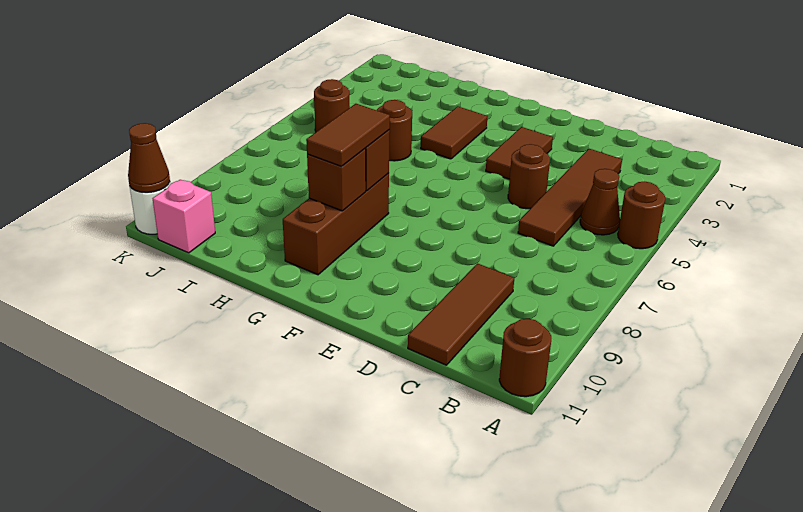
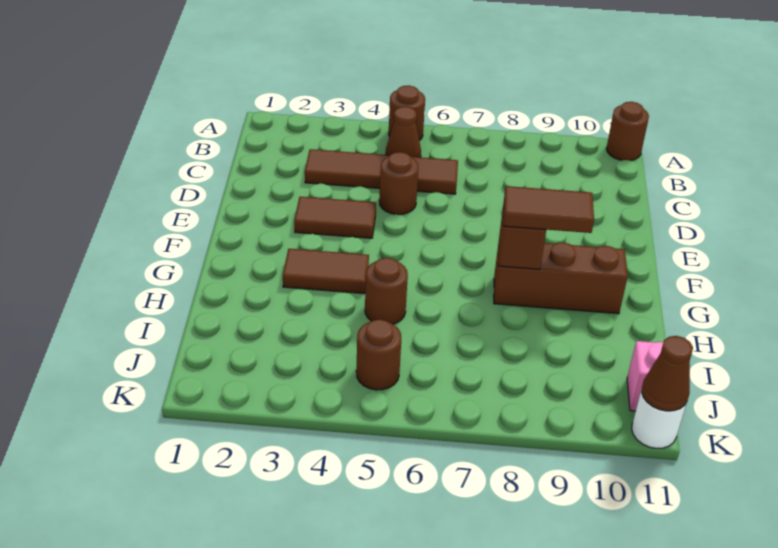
brown tile C9:C11 level 1 -> none
brown brick G9 level 2 -> none

